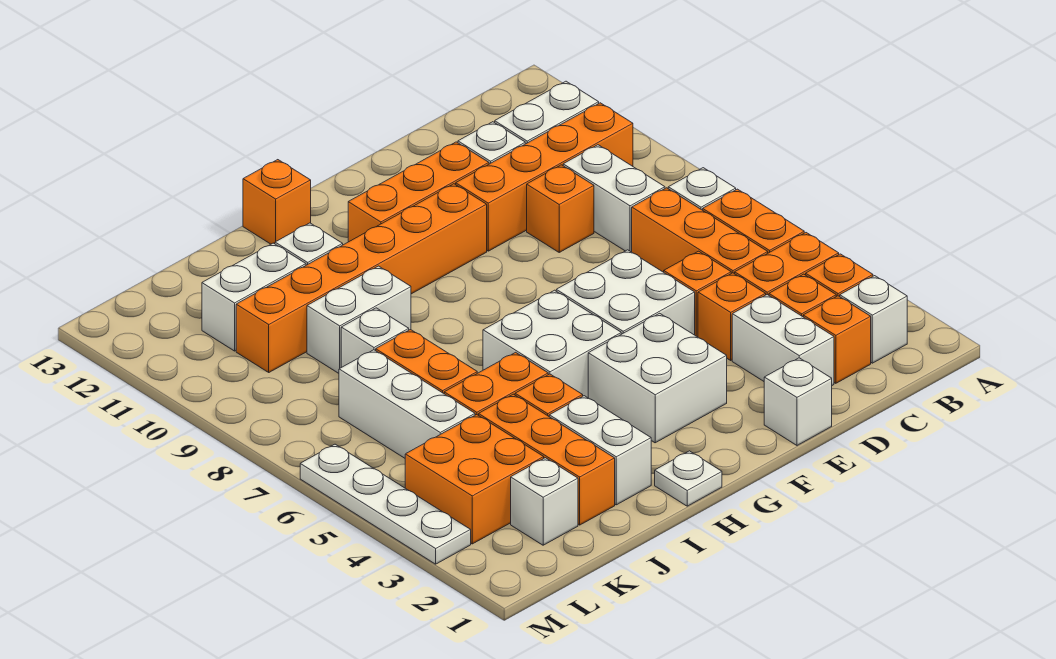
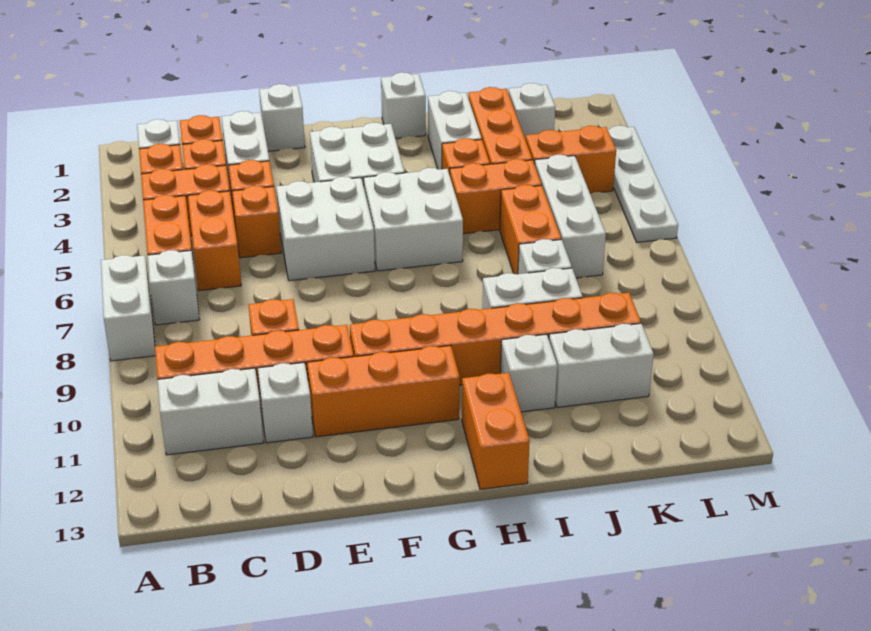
orange brick C5:C7 level 1 -> orange brick C5:C6 level 1
white brick C8:C9 level 1 -> white brick A7:A8 level 1
white plate H1 level 1 -> white brick H1 level 1
orange brick H13 level 1 -> orange brick H12:H13 level 1
orange brick K3:L4 level 1 -> orange brick K4:L4 level 1

